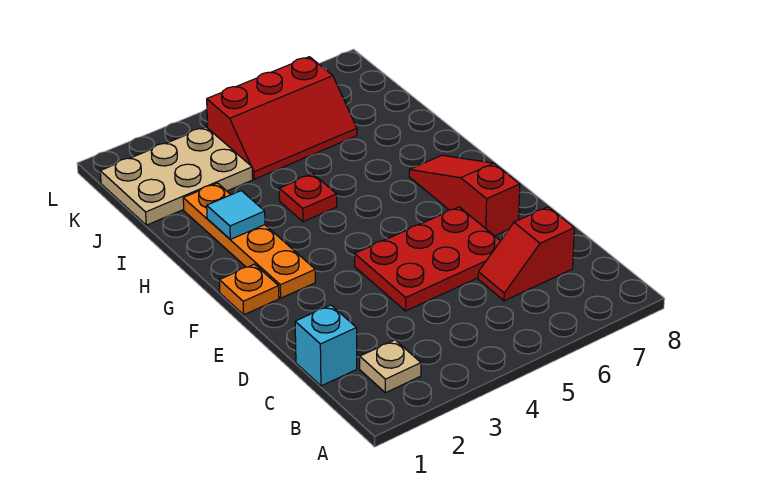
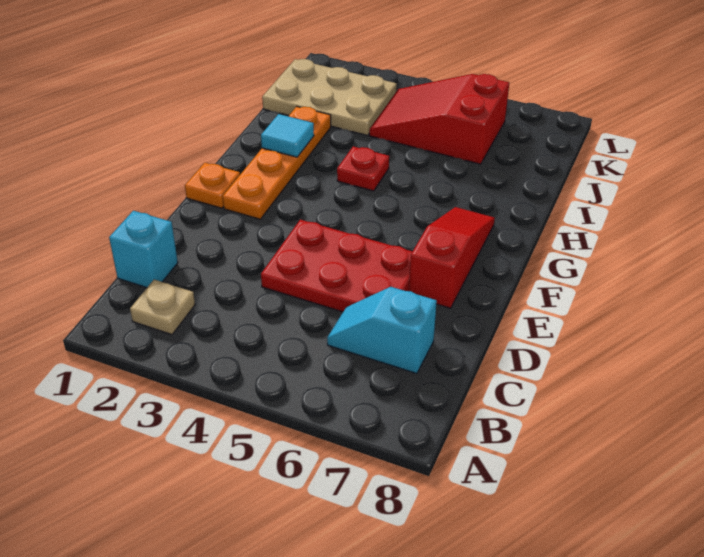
red slope C6:C7 level 1 top 7 -> cyan slope C6:C7 level 1 top 7
red slope J4:K6 level 1 top K -> red slope J4:K6 level 1 top 6

